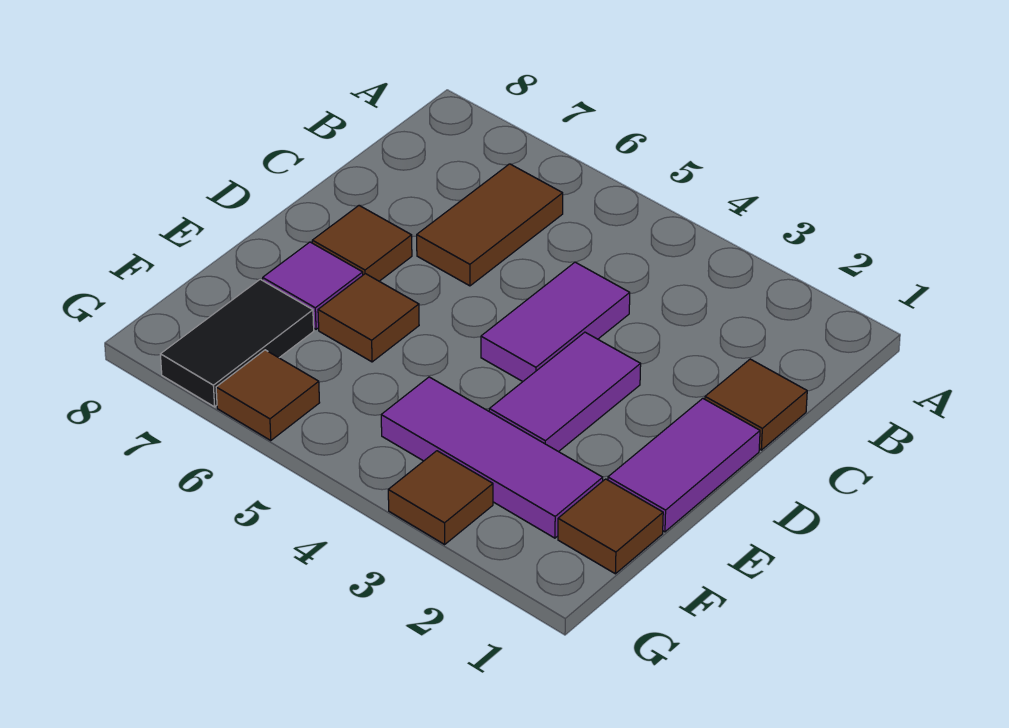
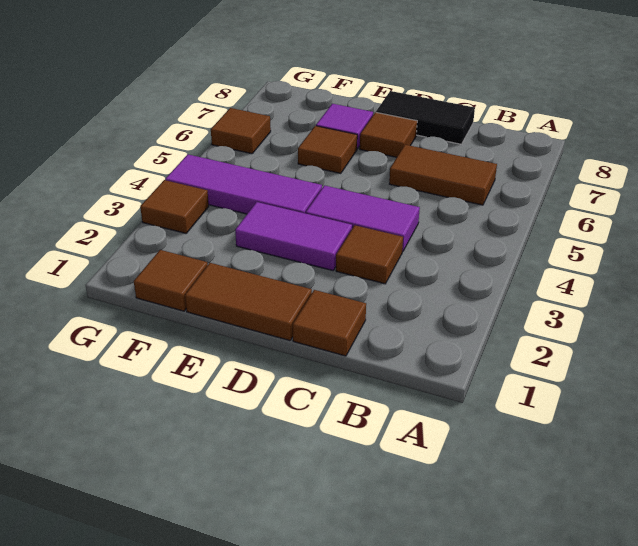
none -> brown tile C3 level 1
purple tile D1:E1 level 1 -> brown tile D1:E1 level 1
purple tile F2:F4 level 1 -> purple tile E4:G4 level 1
black tile F7:G7 level 1 -> black tile C8:D8 level 1

